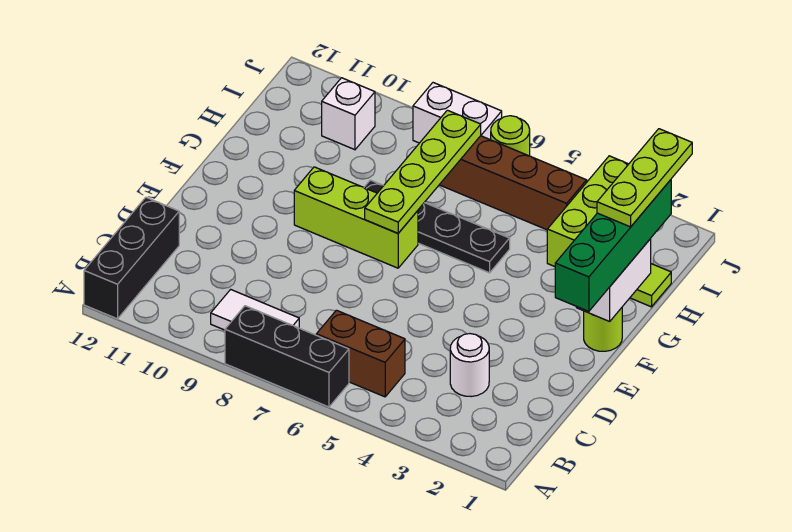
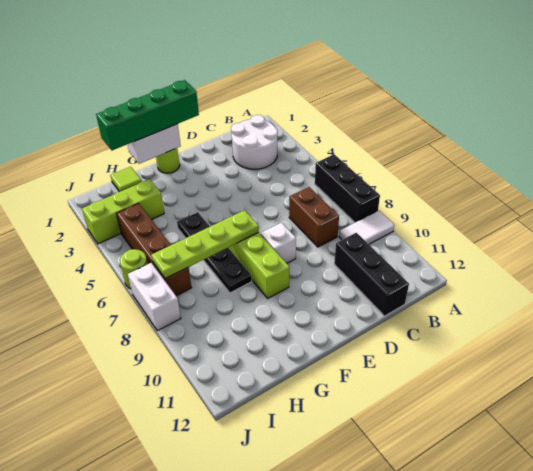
black brick A12:C12 level 1 -> black brick C10:C12 level 1
brown brick B5:B6 level 1 -> brown brick C7:C8 level 1
white tile B8:B9 level 1 -> white tile A9:B9 level 1
white round brick C3 level 1 -> white round brick B2:C3 level 1
lime plate G1:I1 level 4 -> none
white brick I10 level 1 -> white brick E8 level 1

